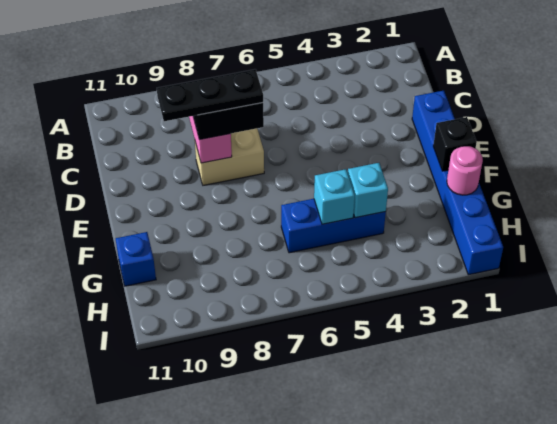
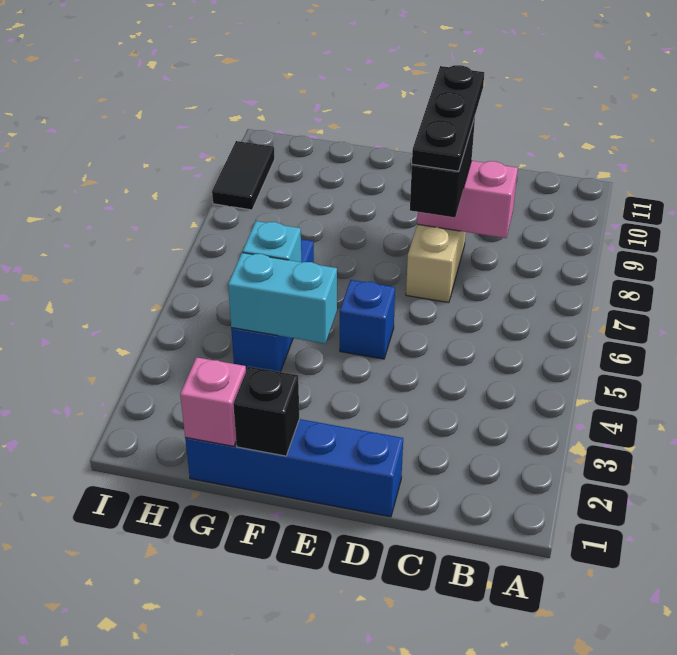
blue brick D1:I1 level 1 -> blue brick D1:G1 level 1
pink round brick G1 level 2 -> pink brick G1 level 2
cyan brick G4 level 2 -> cyan brick F4:G4 level 2
blue brick G11 level 1 -> blue brick E5 level 1
none -> black tile I9:I10 level 1

